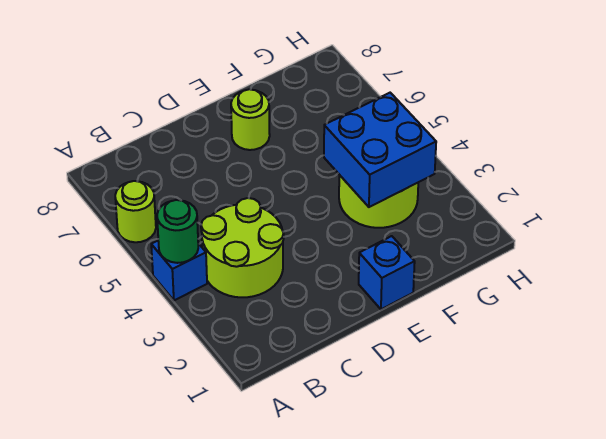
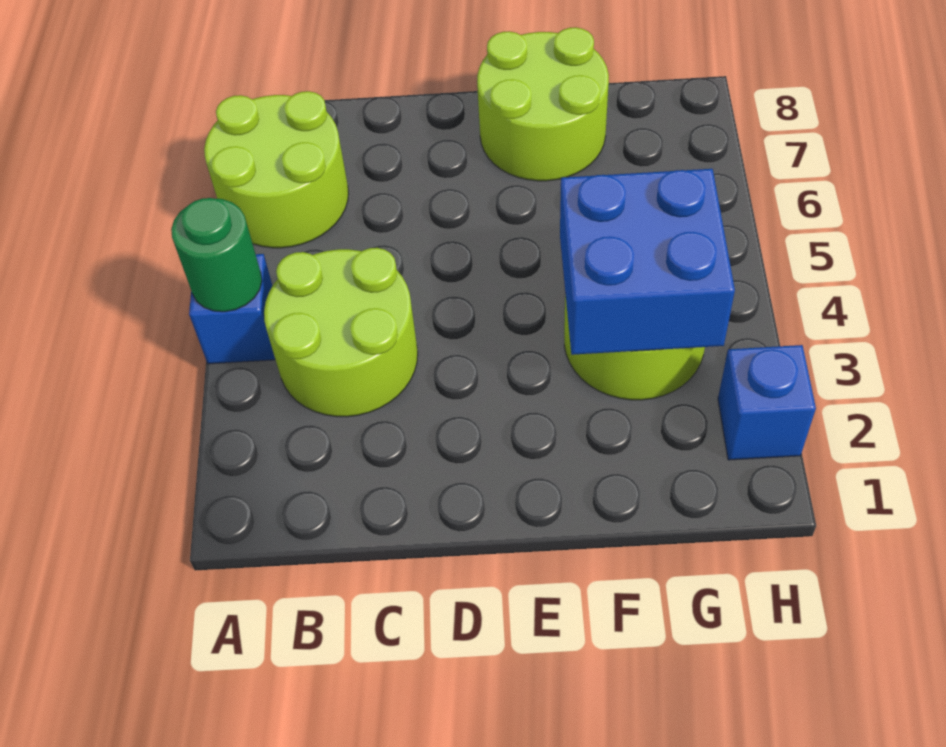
lime round brick A6 level 1 -> lime round brick A6:B7 level 1
blue brick E1 level 1 -> blue brick H2 level 1
lime round brick E7 level 1 -> lime round brick E7:F8 level 1

